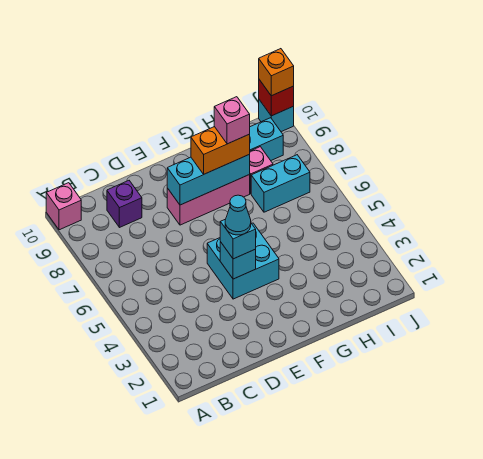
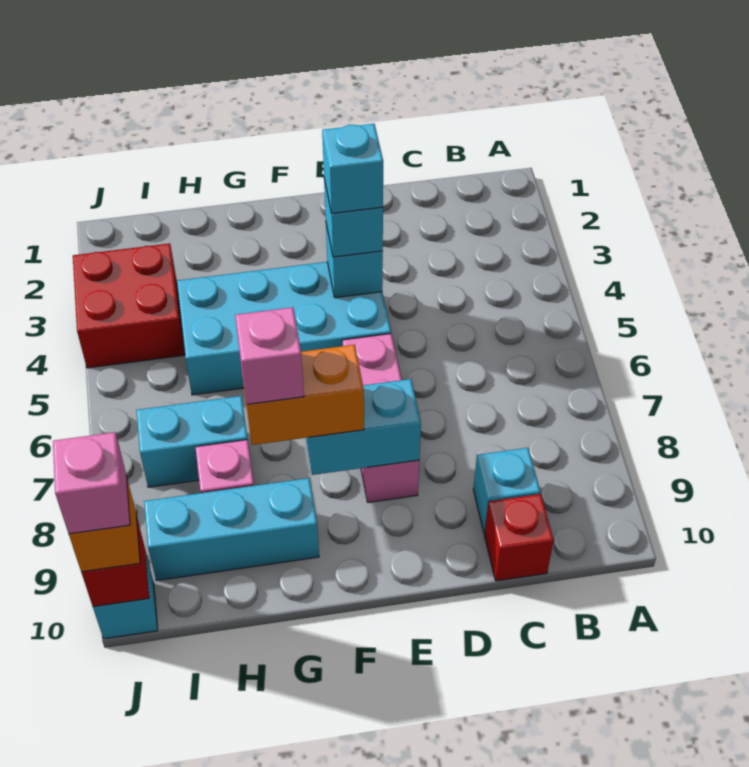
pink brick A10 level 1 -> pink brick J10 level 4
purple brick C9 level 1 -> cyan brick C9 level 1
none -> red brick C10 level 1
cyan brick E4:F5 level 1 -> cyan brick E4:H5 level 1
cyan cone E4 level 4 -> cyan brick E4 level 4
pink brick E8:G8 level 1 -> pink brick E6:E8 level 1
cyan brick E8:G8 level 2 -> cyan brick E8:F8 level 2
none -> red brick I3:J4 level 1

